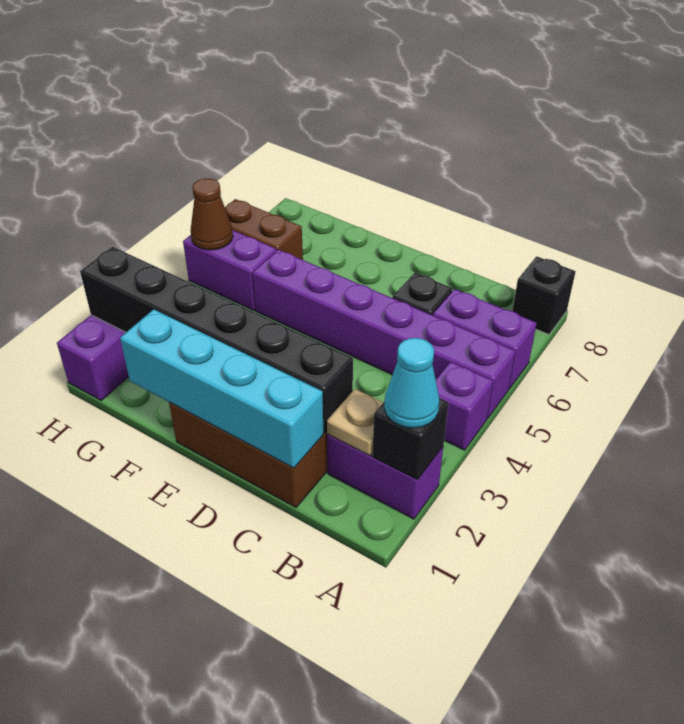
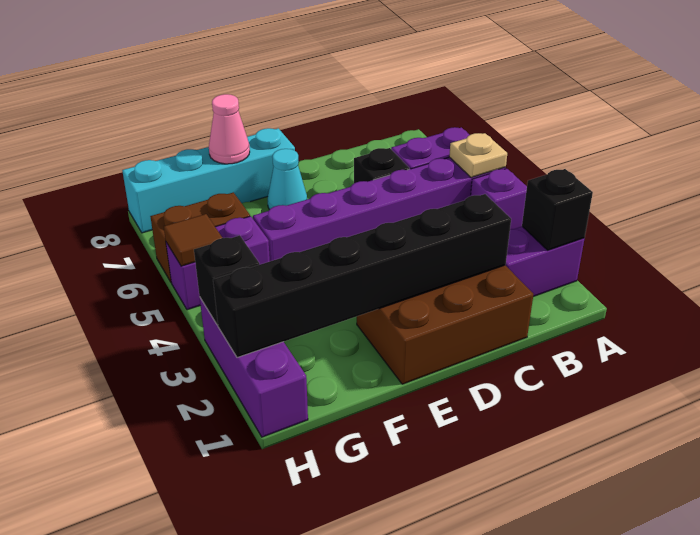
cyan cone A2 level 3 -> cyan cone E7 level 1
black brick A8 level 1 -> black brick H3 level 2
tan plate B2 level 2 -> tan plate A5 level 2
cyan brick C1:F1 level 2 -> cyan brick E8:H8 level 1
none -> pink cone F8 level 2
brown cone H5 level 2 -> brown tile H5 level 2

